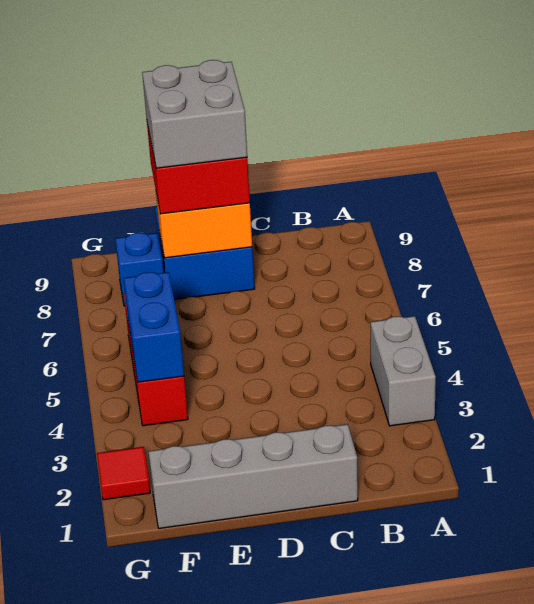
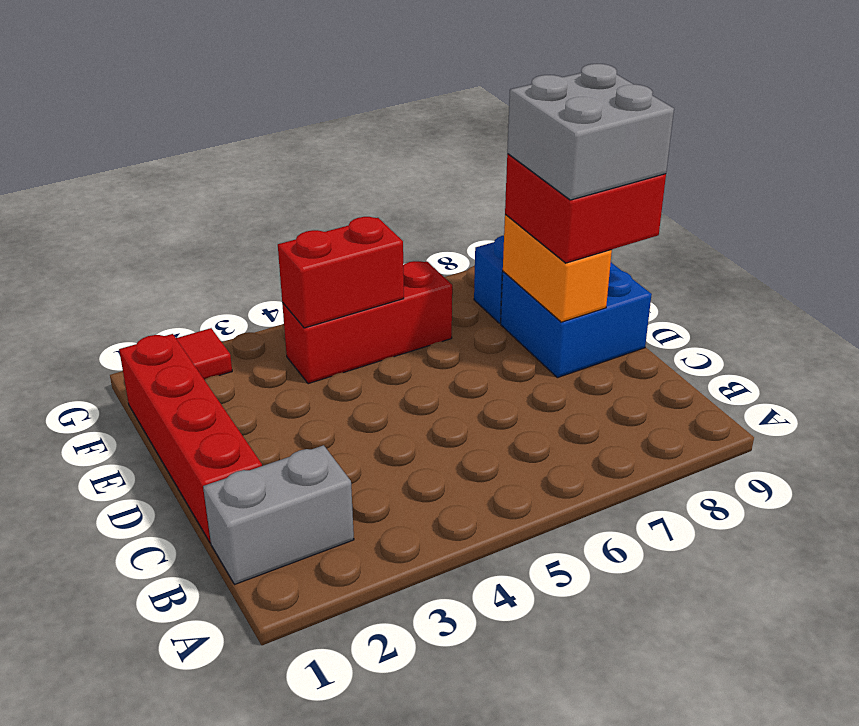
grey brick A3:A4 level 1 -> grey brick B1:B2 level 1
grey brick C1:F1 level 1 -> red brick C1:F1 level 1
blue brick F4:F5 level 2 -> red brick F4:F5 level 2

